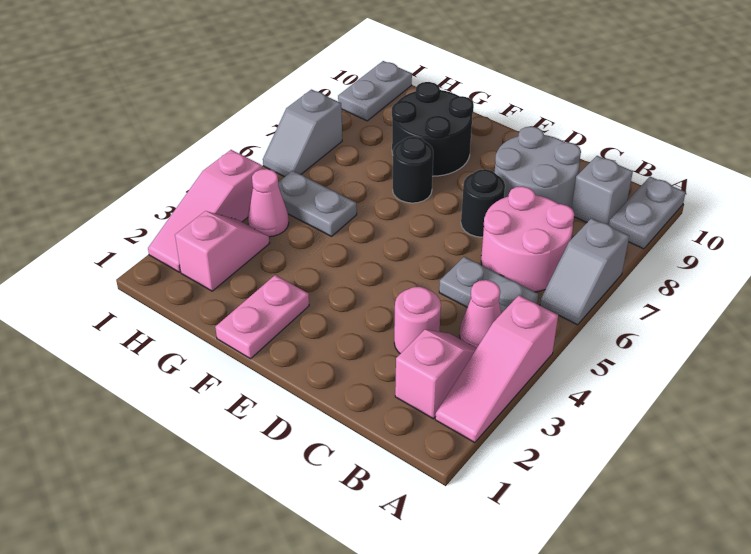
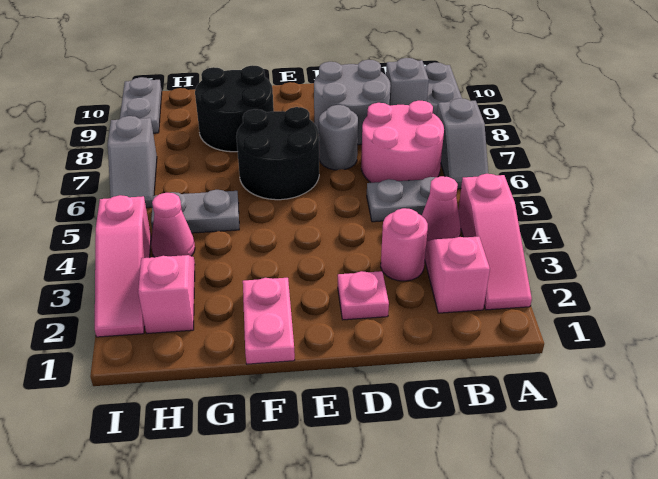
none -> pink plate D2 level 1
black round brick D7 level 1 -> grey round brick D7 level 1
black round brick F7 level 1 -> black round brick E6:F7 level 1

